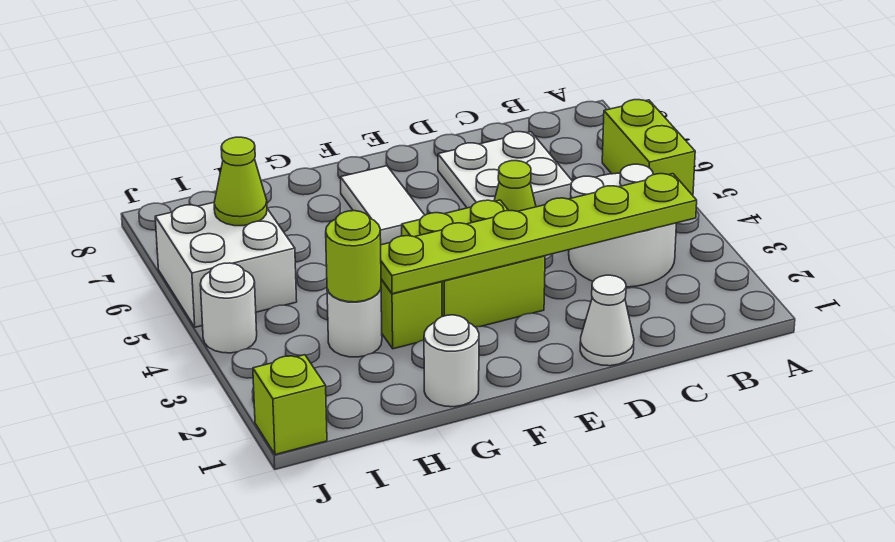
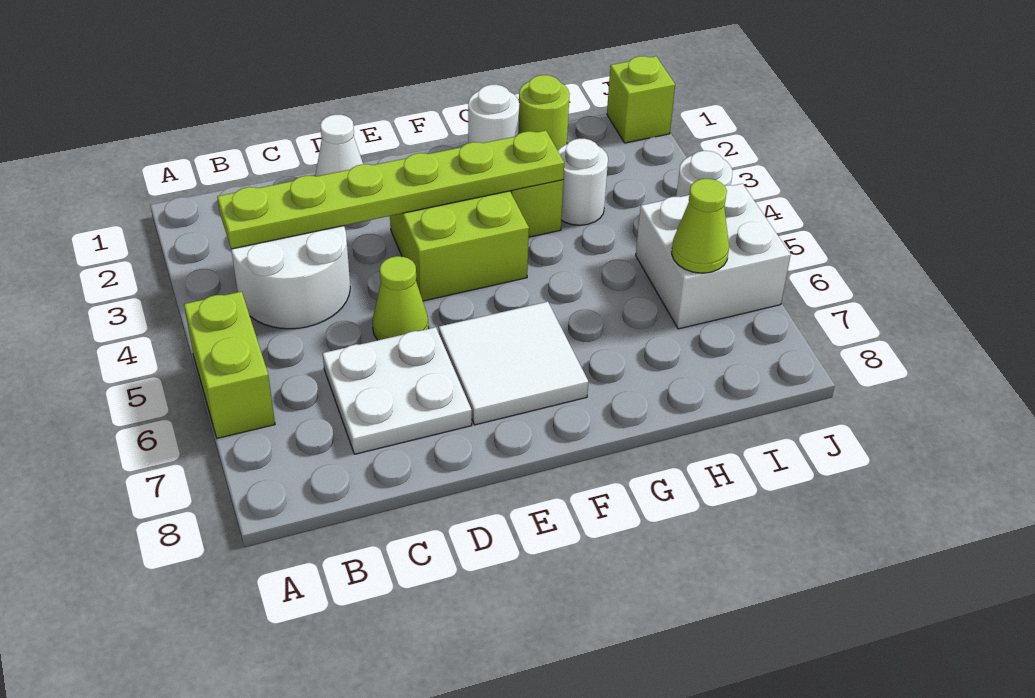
white tile F6:F7 level 1 -> white tile E6:F7 level 1
lime round brick H3 level 2 -> lime round brick H1 level 1

